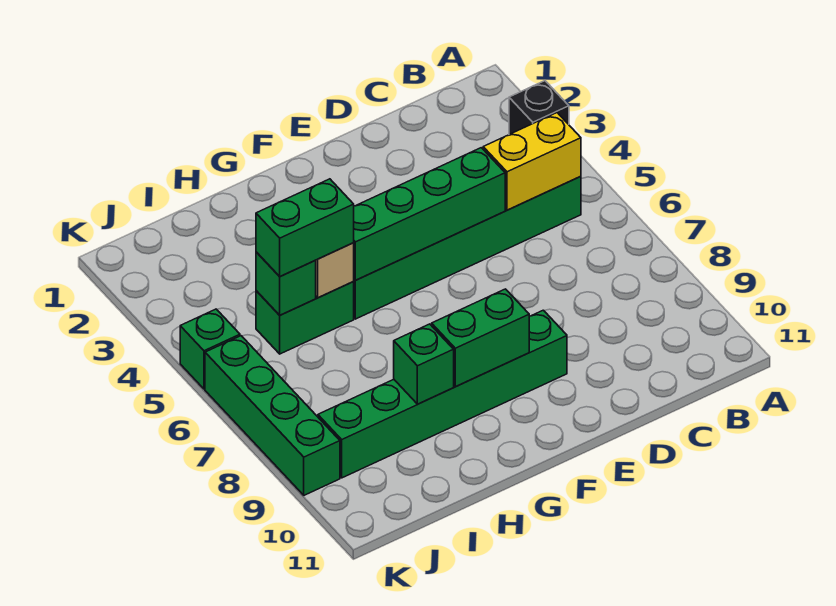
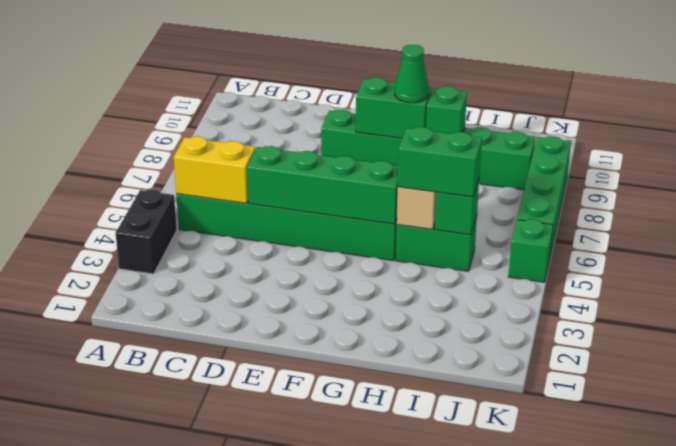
black brick A3 level 1 -> black brick A3:A4 level 1
none -> green cone G9 level 3

